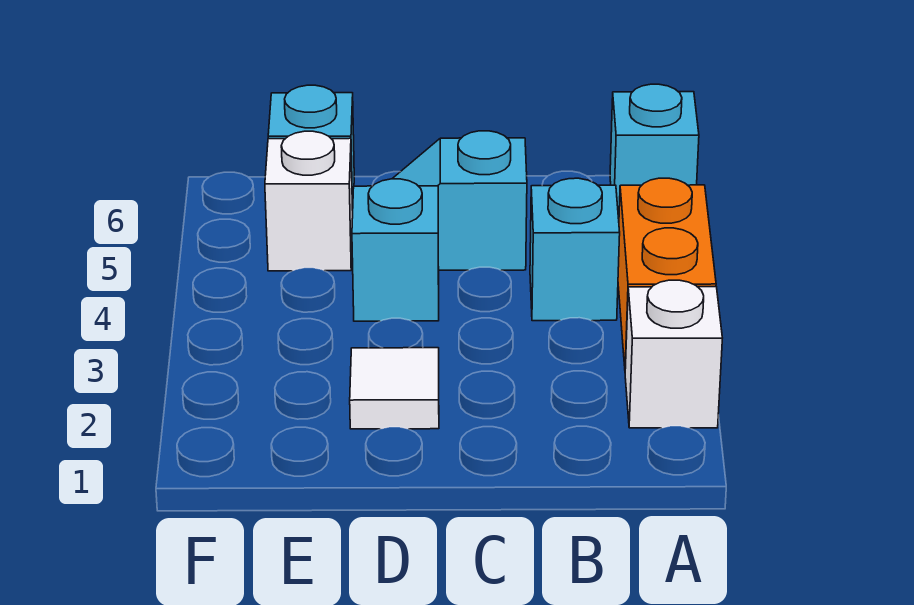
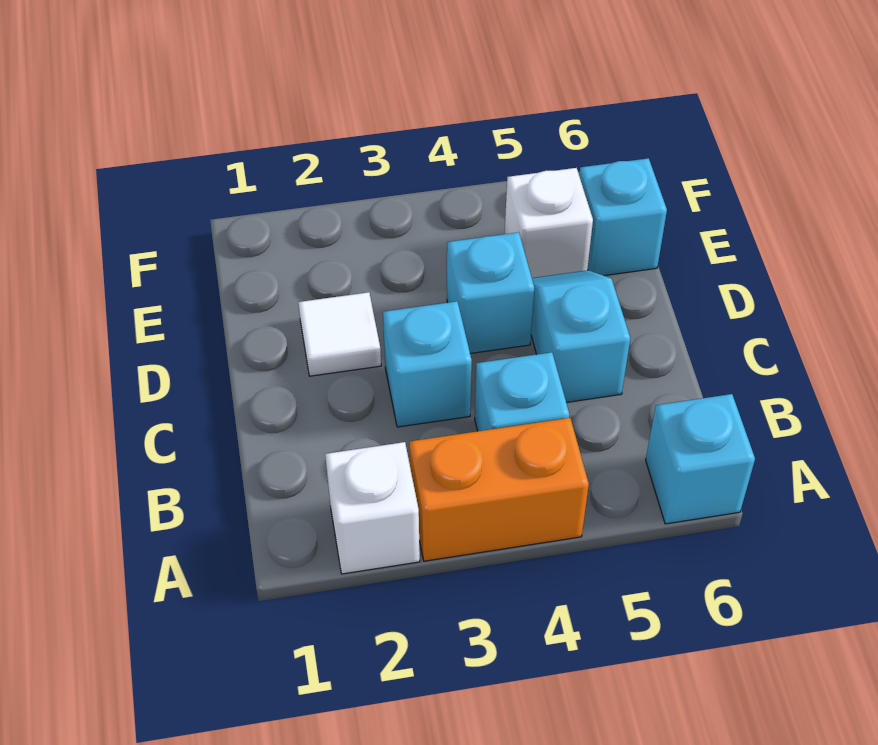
none -> cyan brick C3 level 1

